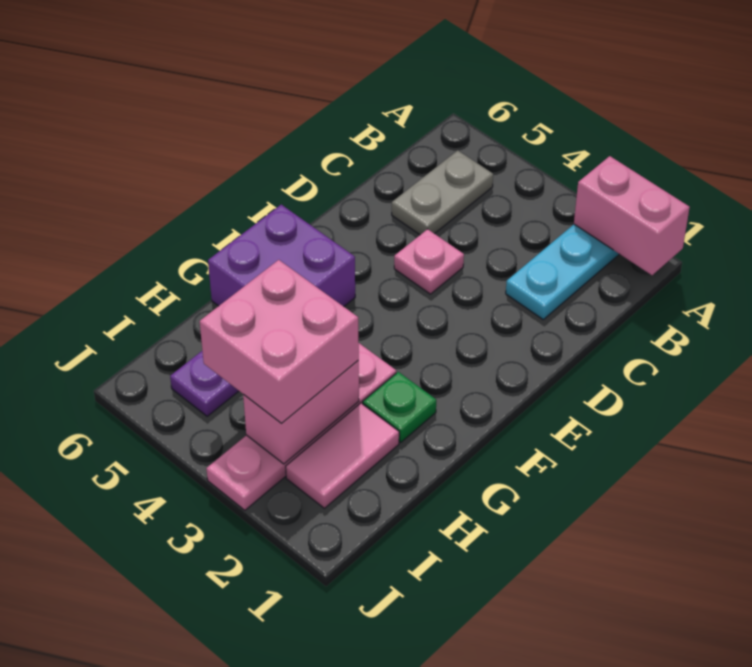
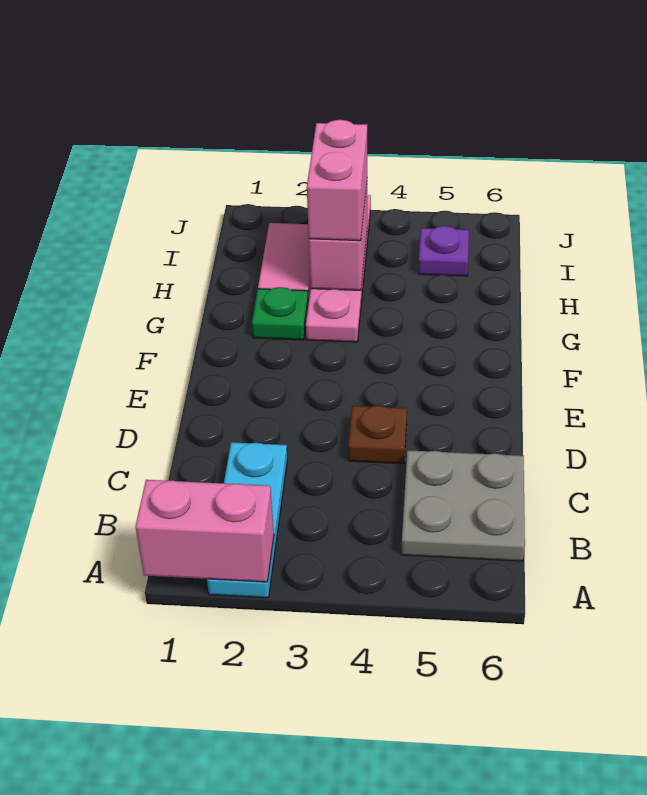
grey plate B5:C5 level 1 -> grey plate B5:C6 level 1
pink plate D4 level 1 -> brown plate D4 level 1
purple brick F5:G6 level 1 -> none
pink brick H3:I4 level 3 -> pink brick H3:I3 level 3

